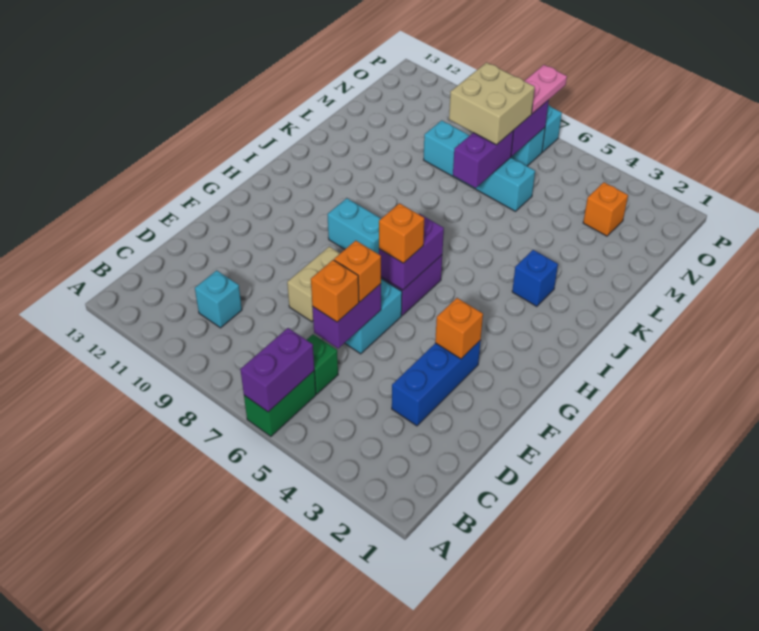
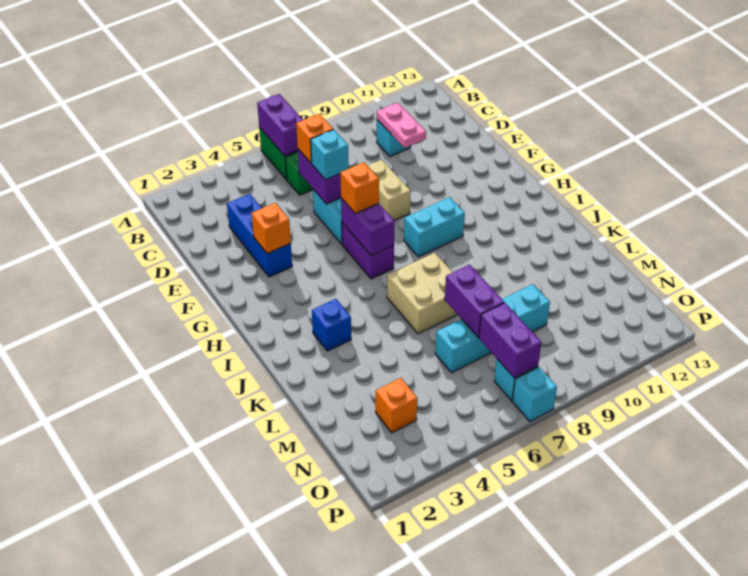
orange brick E6 level 3 -> cyan brick E6 level 3
tan brick M7:N8 level 3 -> tan brick J6:K7 level 1
pink plate O7:P7 level 3 -> pink plate C10:D10 level 2

